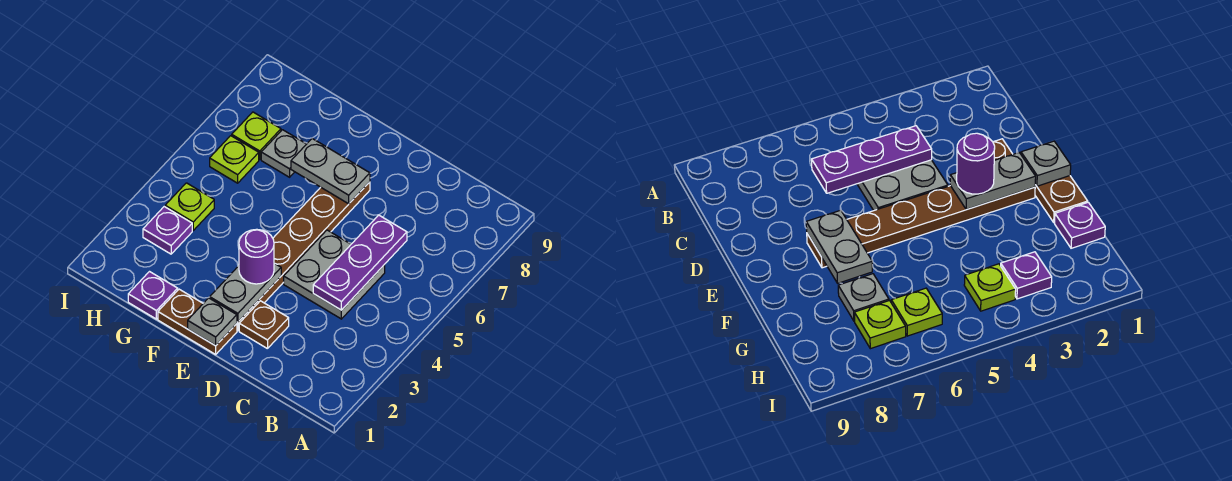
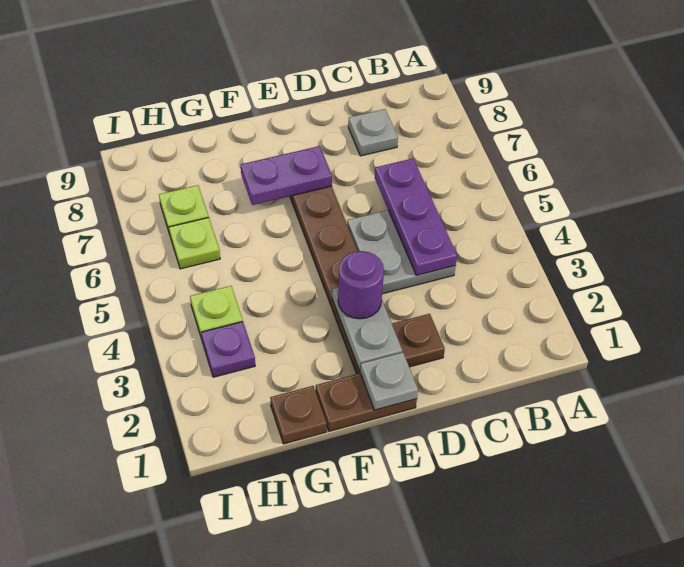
grey plate E7:F7 level 2 -> purple plate E7:F7 level 2
purple plate G1 level 1 -> brown plate G1 level 1
grey plate G7 level 1 -> grey plate C8 level 1

